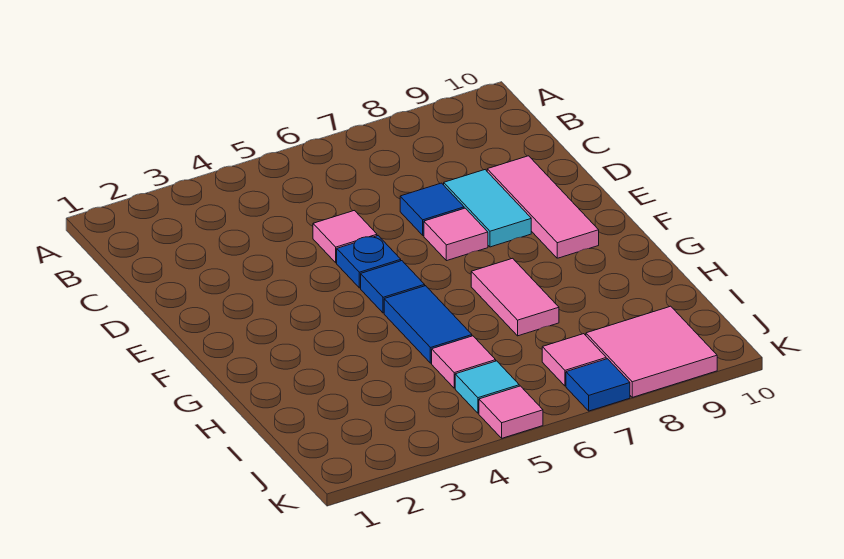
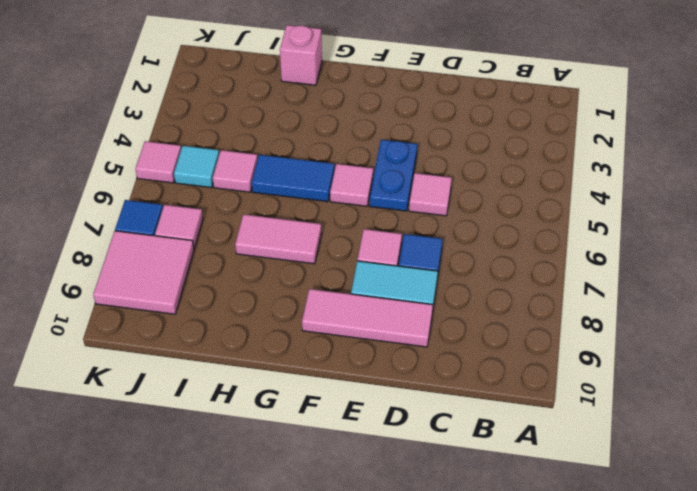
blue plate E5 level 1 -> blue plate E4:E5 level 1
blue tile F5 level 1 -> pink tile F5 level 1
none -> pink brick H1 level 1

